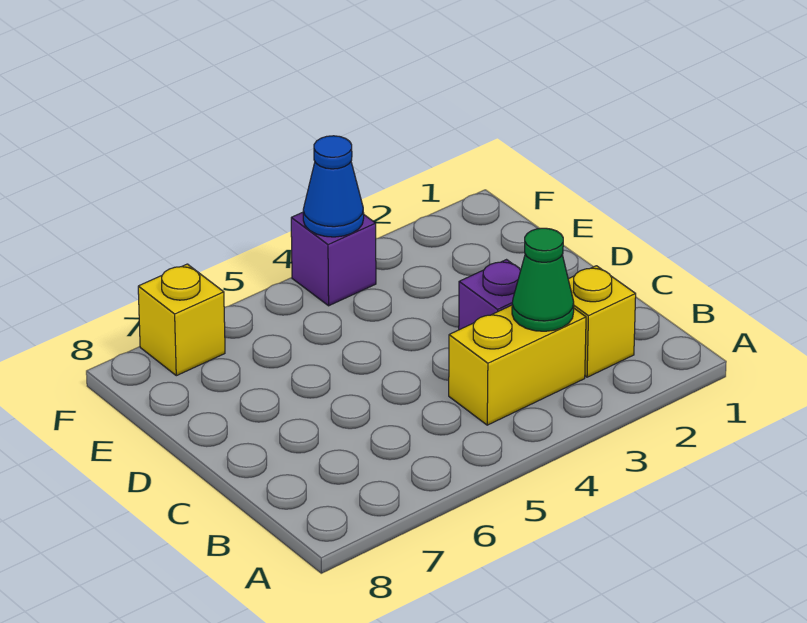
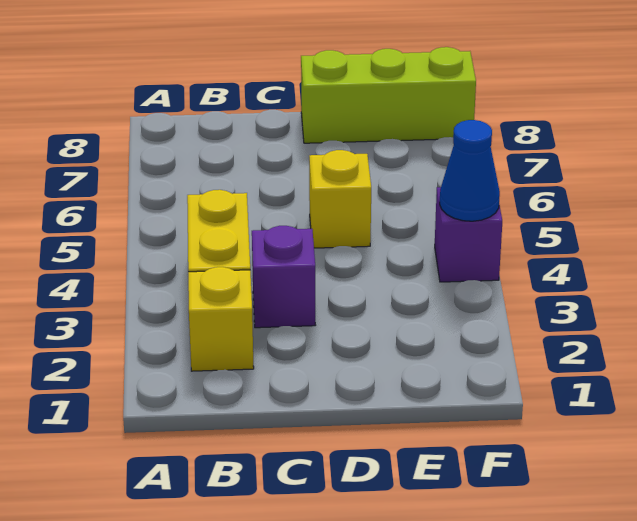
green cone B3 level 2 -> none
none -> lime brick D8:F8 level 1
yellow brick F7 level 1 -> yellow brick D5 level 1

